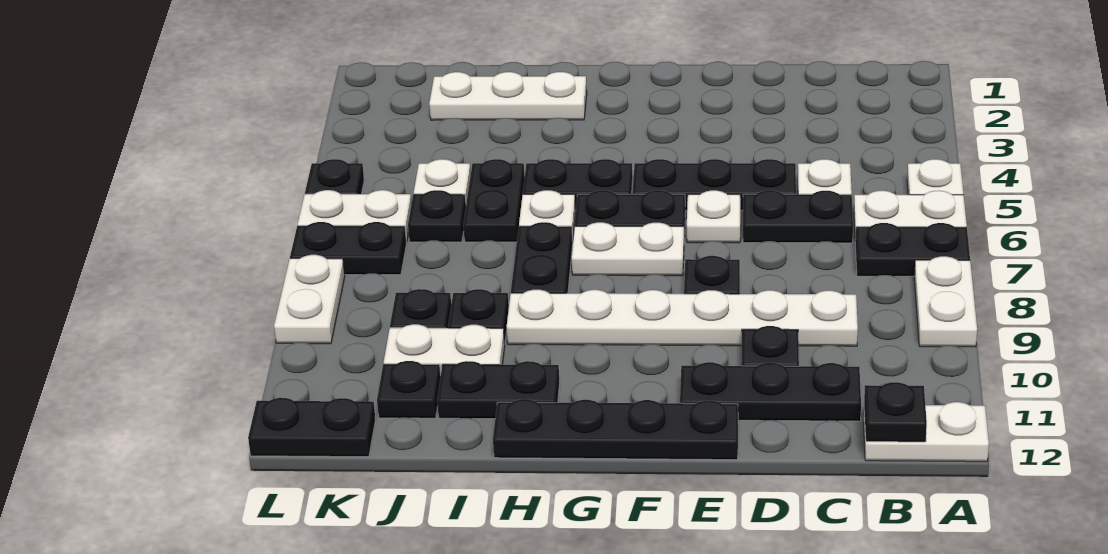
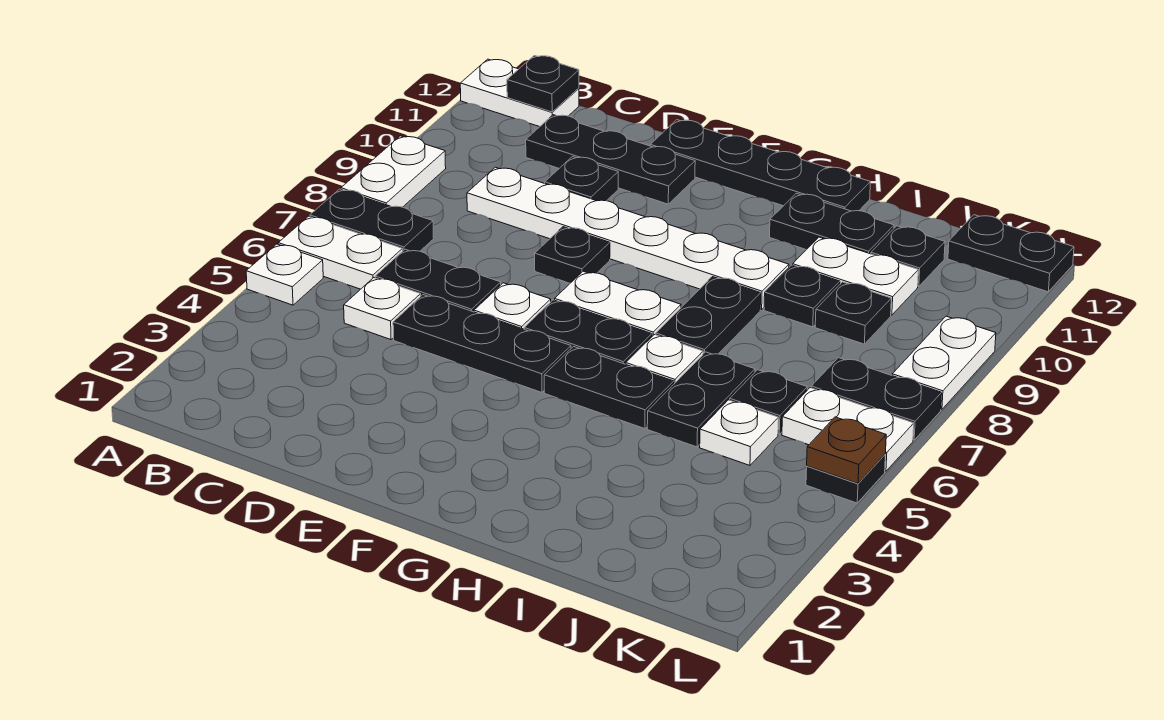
white plate H2:J2 level 1 -> none
none -> brown plate L5 level 2

